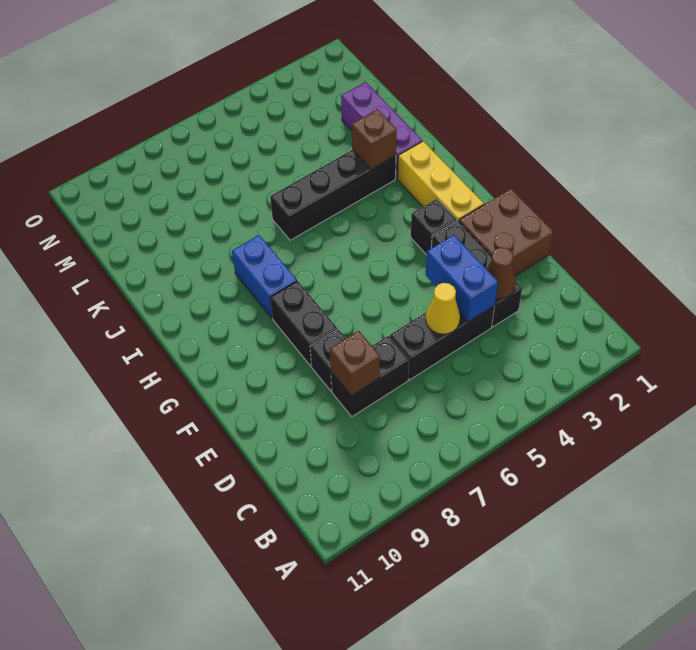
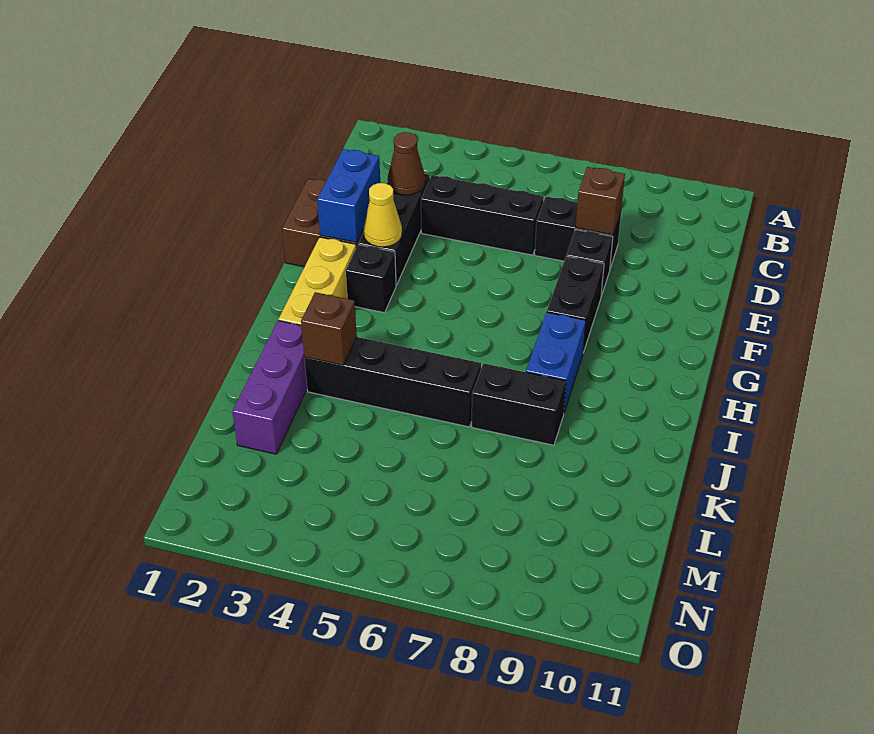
blue brick D4:E4 level 2 -> blue brick E2:F2 level 2
yellow cone D5 level 2 -> yellow cone F3 level 2
none -> black brick J7:J8 level 1

